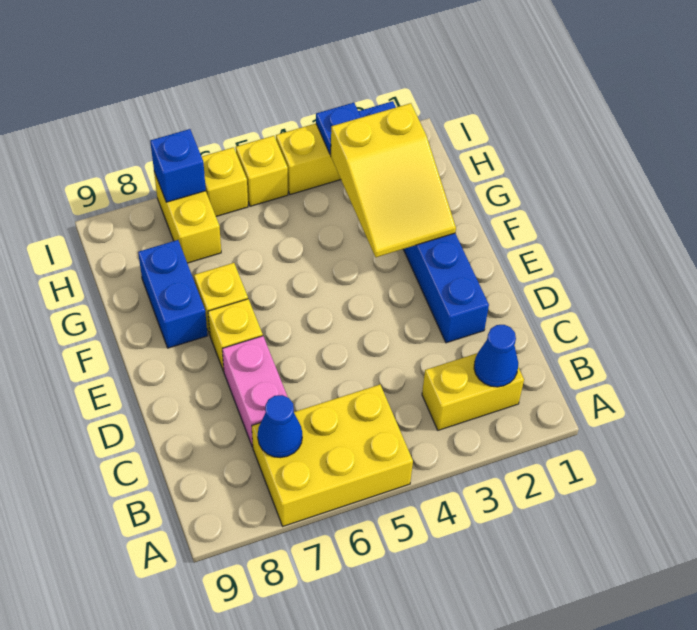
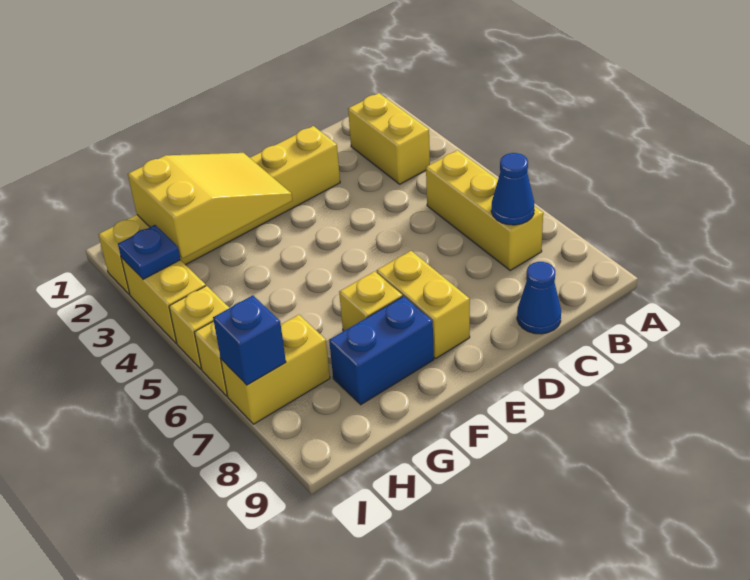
yellow brick A5:B7 level 1 -> yellow brick B5:B7 level 1
blue cone B2 level 2 -> blue cone C9 level 1
pink brick C7:D7 level 1 -> none
blue brick D2:I2 level 1 -> yellow brick D2:I2 level 1
yellow brick E7 level 1 -> yellow brick E7:E8 level 1

